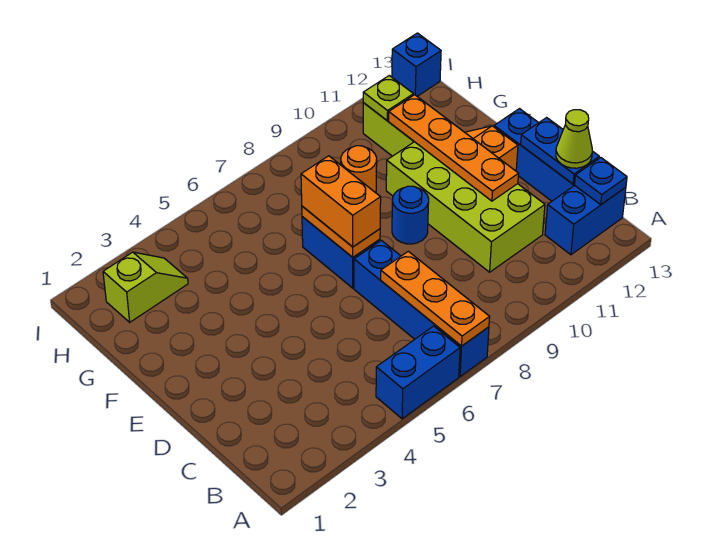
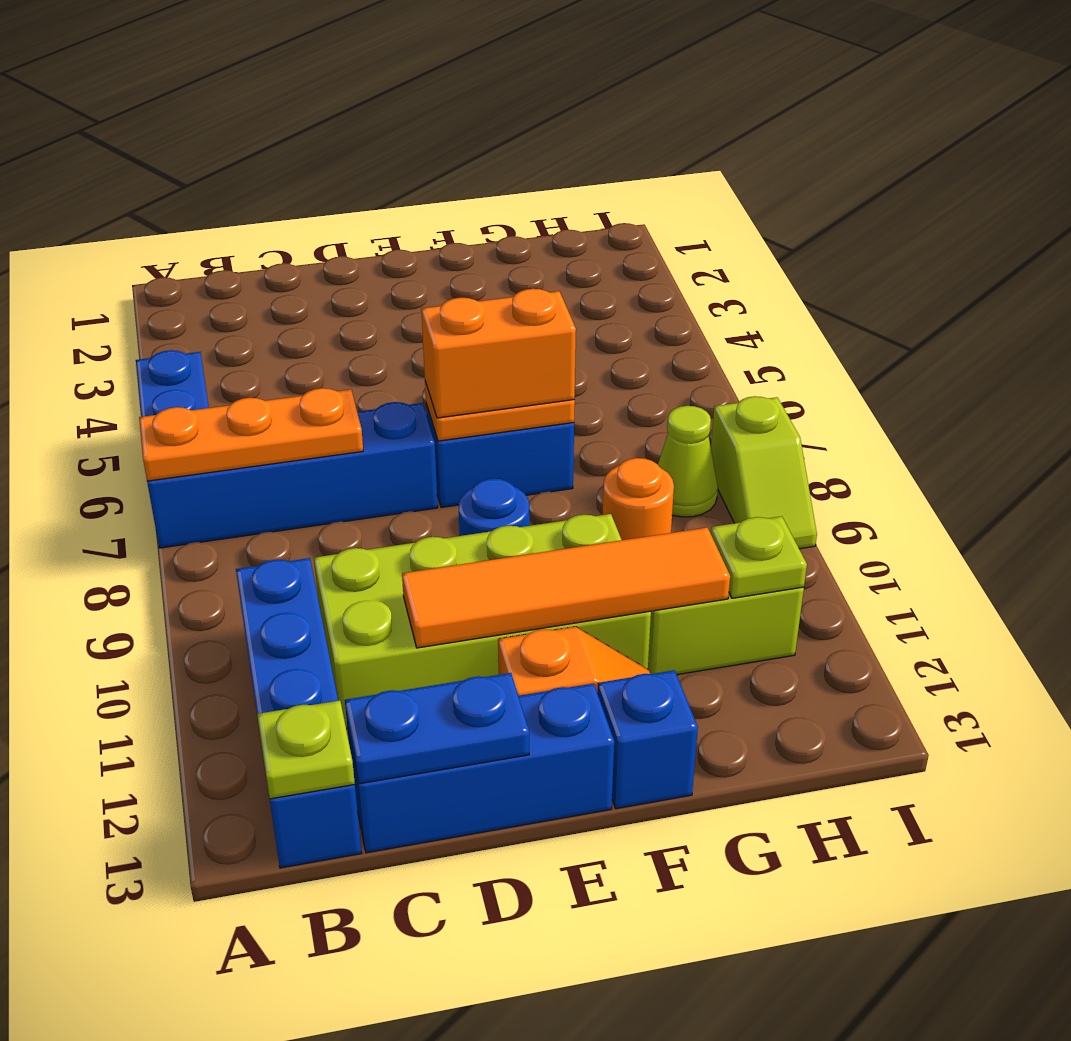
blue brick B12:B13 level 1 -> blue brick B10:B13 level 1
blue plate B13 level 2 -> lime plate B13 level 2
lime cone C13 level 3 -> lime cone H8 level 1
orange plate D11:G11 level 2 -> orange tile D11:G11 level 2
lime slope H2:H3 level 1 top 2 -> lime slope I8:I9 level 1 top 8
blue brick I13 level 1 -> blue brick F13 level 1

